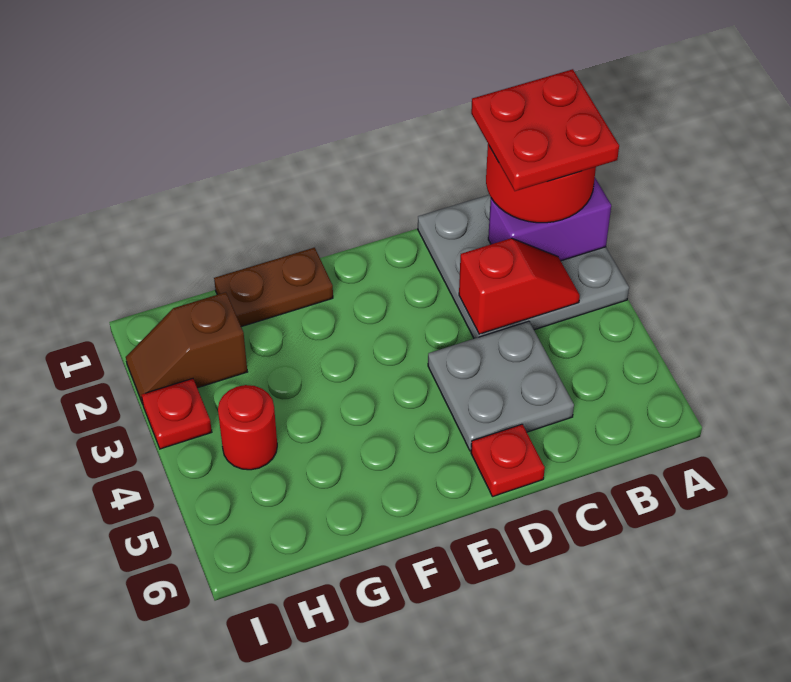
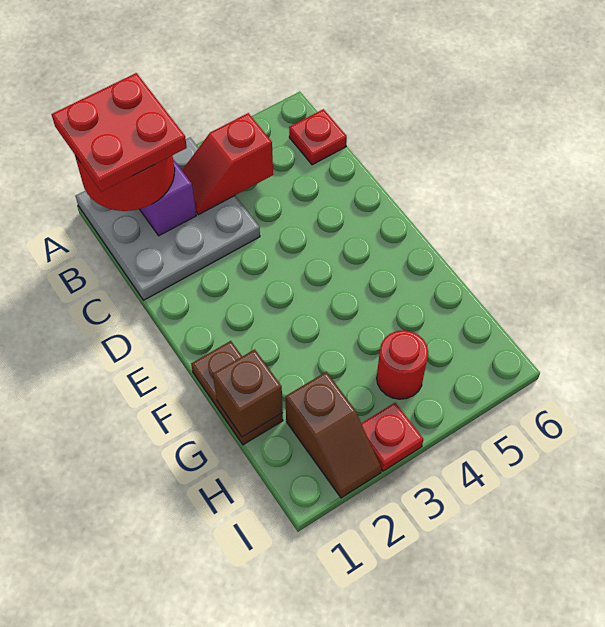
red slope B3:C3 level 2 top C -> red slope B3:B4 level 2 top 4
grey plate C4:D5 level 1 -> none
red plate D6 level 1 -> red plate B6 level 1
none -> brown brick G1 level 2

